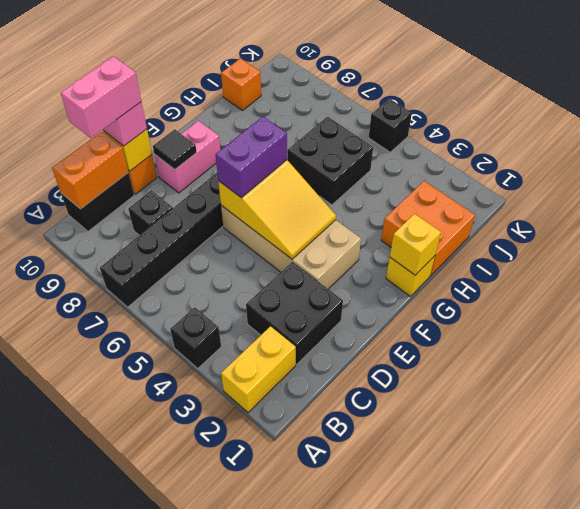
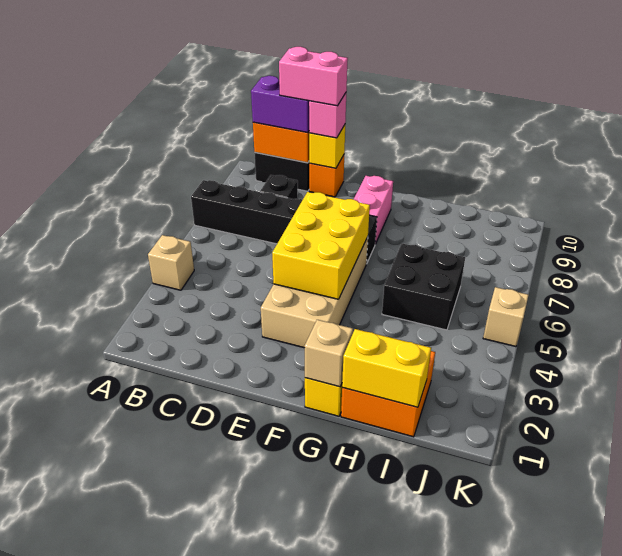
yellow brick A2:B2 level 1 -> yellow brick H1:I1 level 2
black brick A4 level 1 -> tan brick A4 level 1
black brick C2:D3 level 1 -> none
yellow slope E4:F6 level 2 top 6 -> yellow brick E4:F6 level 2
purple brick E6:F6 level 3 -> purple brick B10:C10 level 3
pink brick E9:F9 level 1 -> pink brick F8:F9 level 1
black tile E9 level 2 -> none
yellow brick G1 level 2 -> tan brick G1 level 2
orange brick I10 level 1 -> none
black brick K5 level 1 -> tan brick K5 level 1

